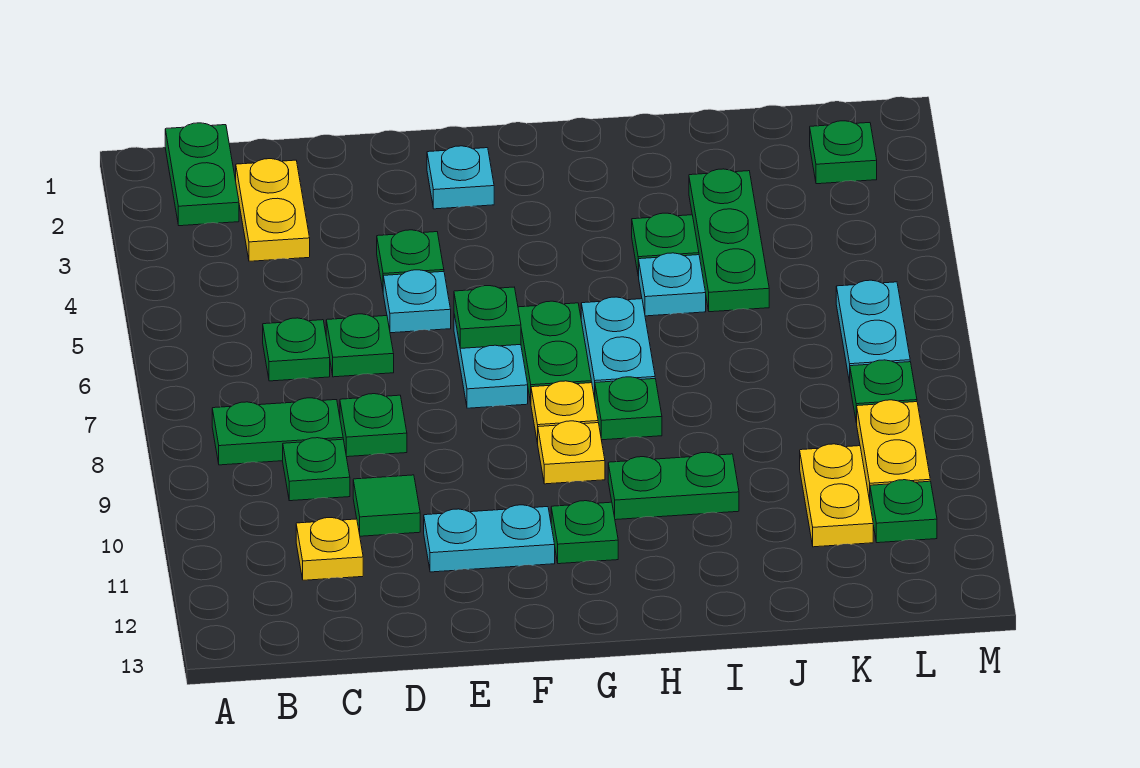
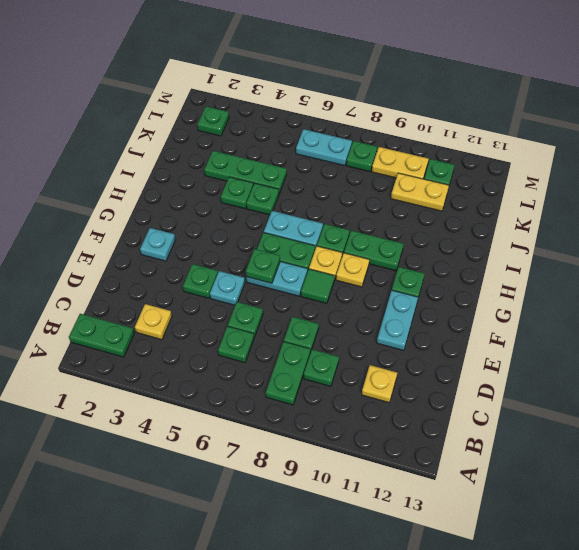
yellow plate C2:C3 level 1 -> yellow plate C3 level 1
green tile D10 level 1 -> green tile F8 level 1
green plate H10:I10 level 1 -> green plate H9:H10 level 1
cyan plate I5 level 1 -> green plate I5 level 1

